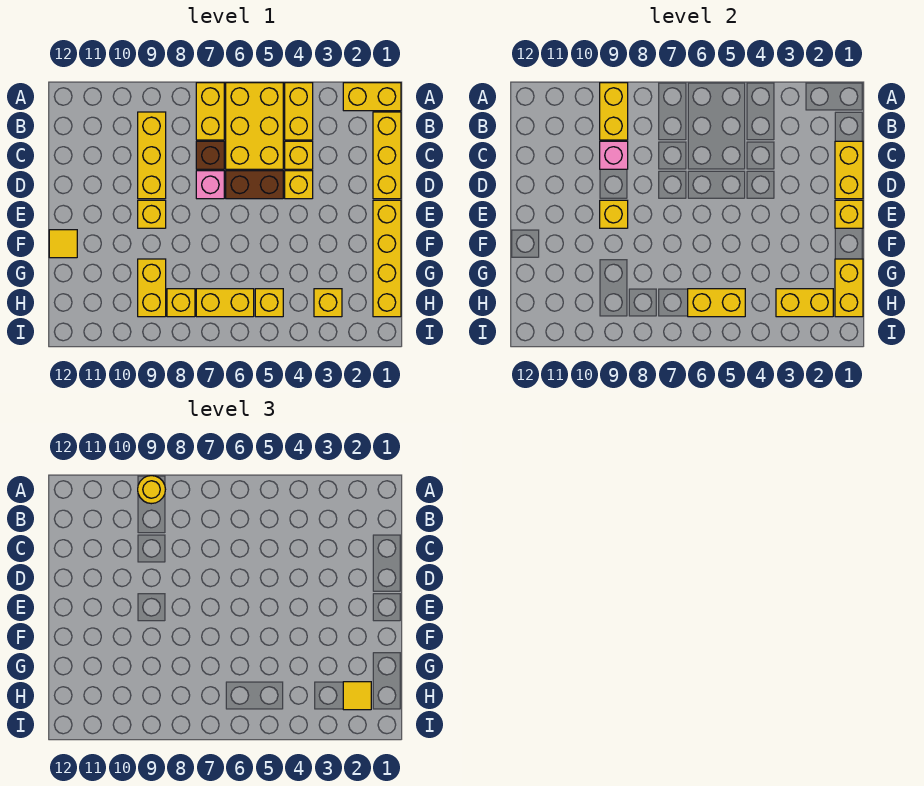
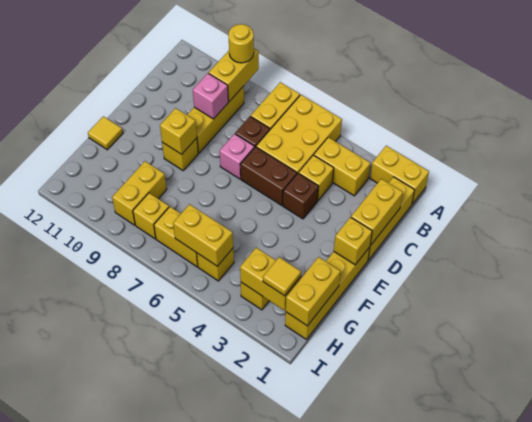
yellow brick A4:B4 level 1 -> yellow brick B3:B4 level 1
yellow brick D4 level 1 -> brown brick D4 level 1

